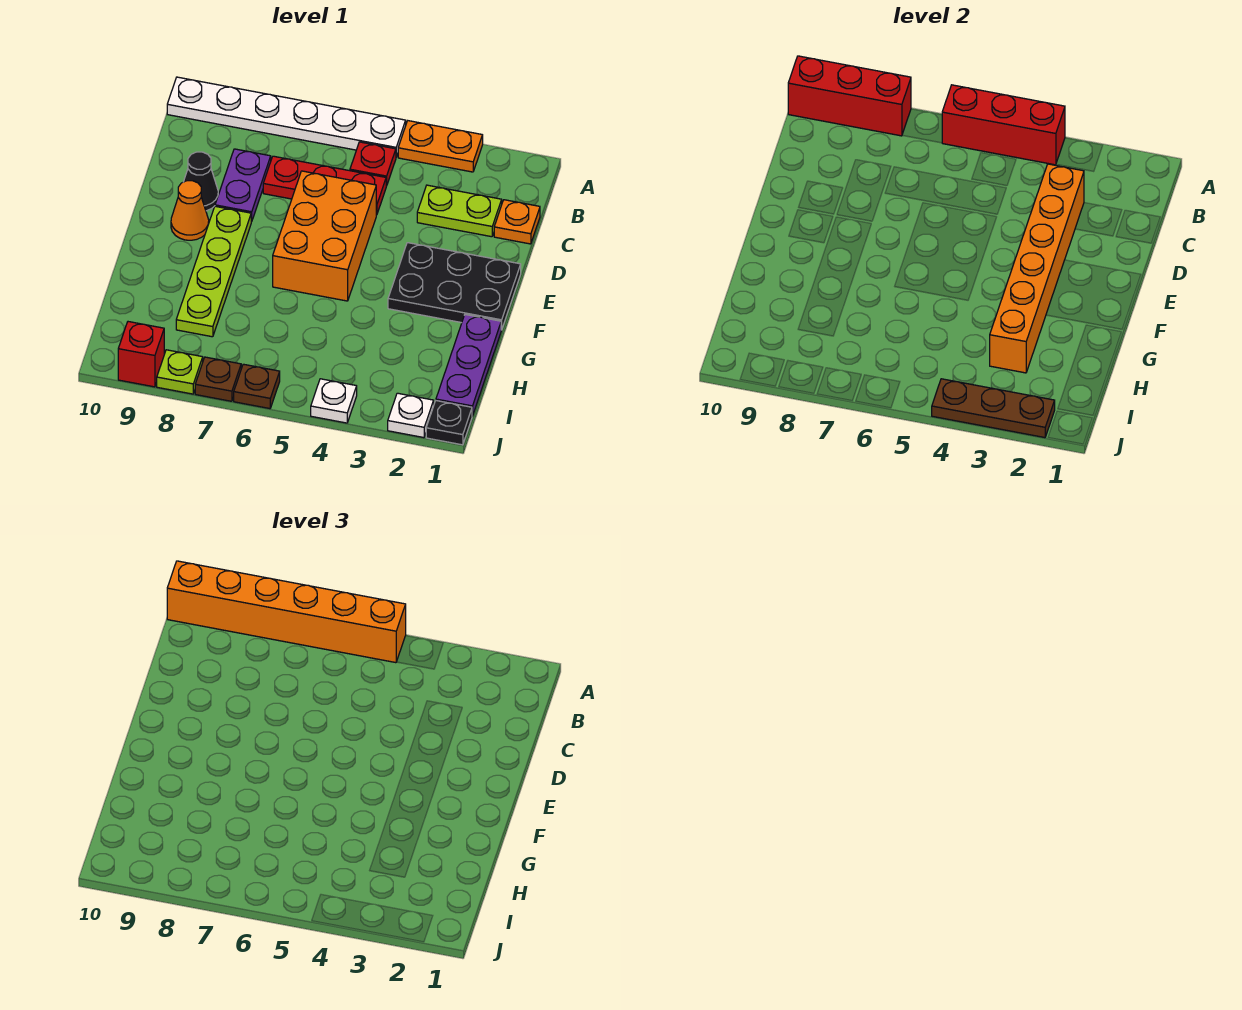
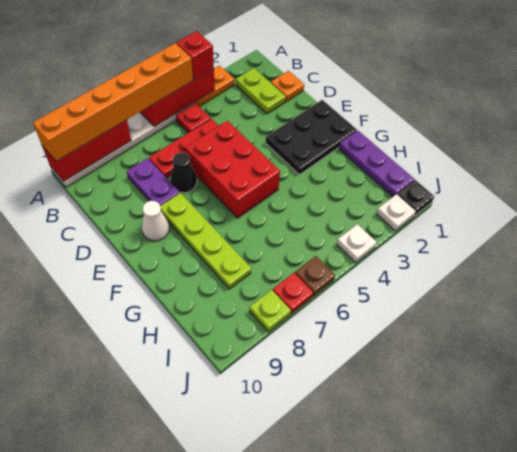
lime plate C2:C3 level 1 -> lime plate B2:C2 level 1
orange brick C3:H3 level 2 -> none
orange brick D5:F6 level 1 -> red brick D5:F6 level 1
black cone D9 level 1 -> black cone D7 level 1
orange cone E9 level 1 -> white cone E9 level 1
brown plate J2:J4 level 2 -> none
brown plate J7 level 1 -> red plate J7 level 1
red brick J9 level 1 -> red brick A4 level 3

